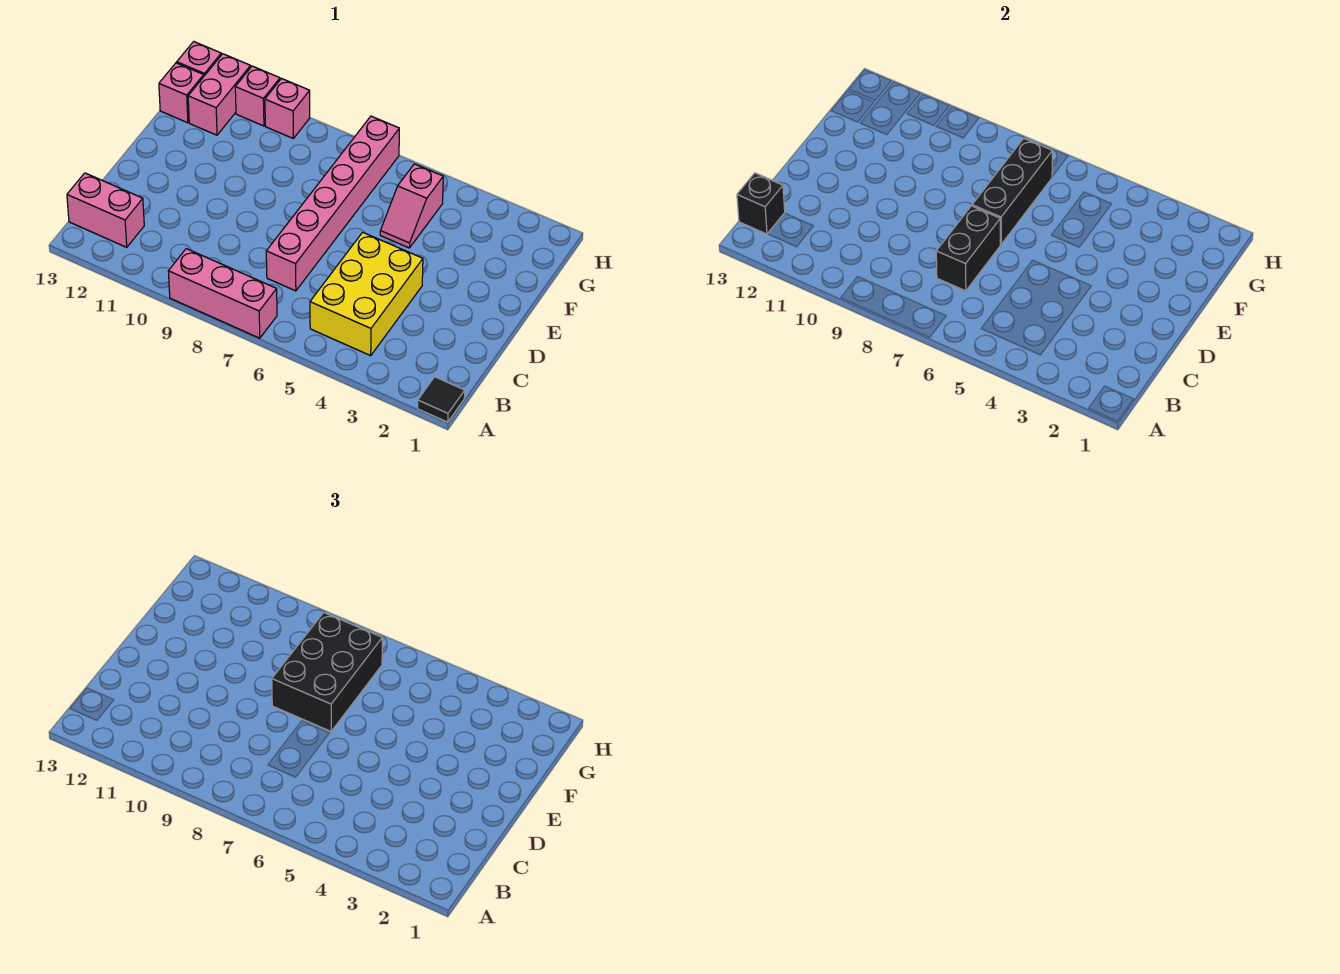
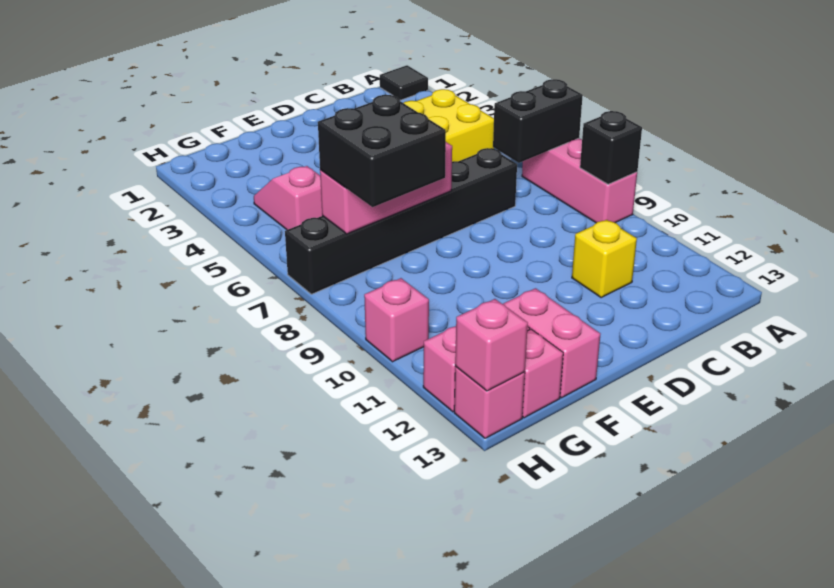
pink brick B12:B13 level 1 -> pink brick F12:F13 level 1
black brick B13 level 2 -> black brick A9 level 2
pink brick C7:H7 level 1 -> black brick C7:H7 level 1
black brick C7:D7 level 2 -> black brick A7:B7 level 2
none -> yellow brick C11 level 1
black brick E7:G7 level 2 -> pink brick E7:G7 level 2
black brick E7:G8 level 3 -> black brick F7:G8 level 3
pink slope F5:G5 level 1 top G -> pink slope G4:G5 level 1 top 5
pink brick H11 level 1 -> pink brick H13 level 2

